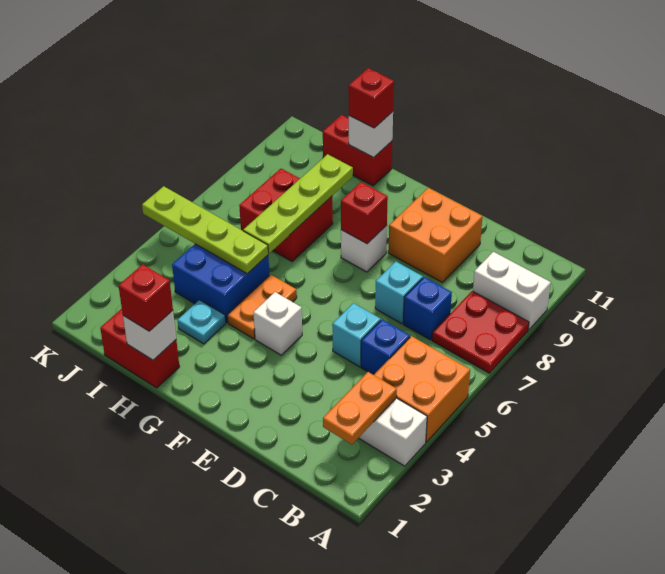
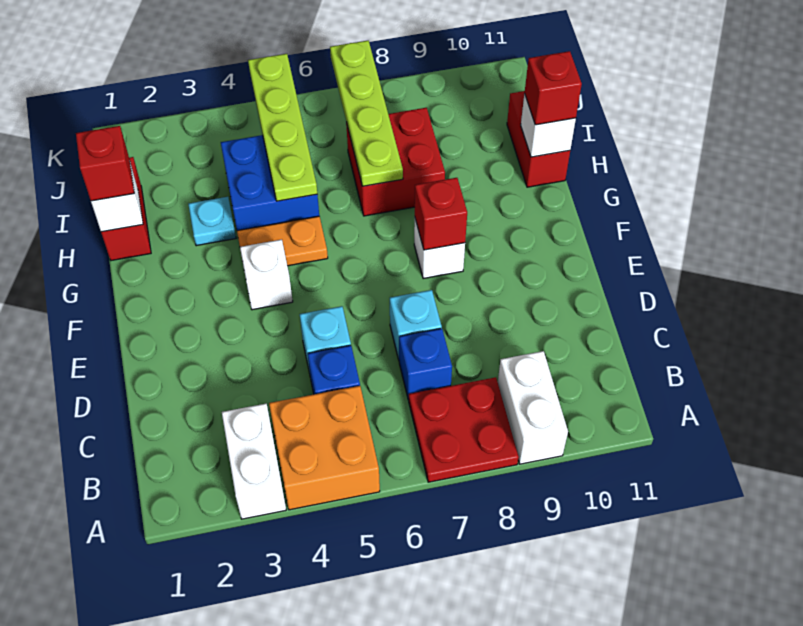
orange plate B2:B3 level 2 -> none
orange brick D9:E10 level 1 -> none
lime plate H6:H9 level 2 -> lime plate H7:K7 level 2

